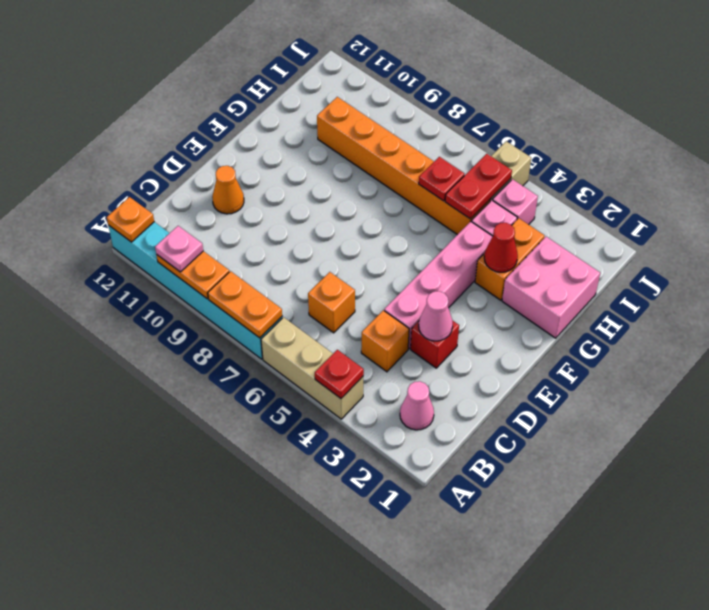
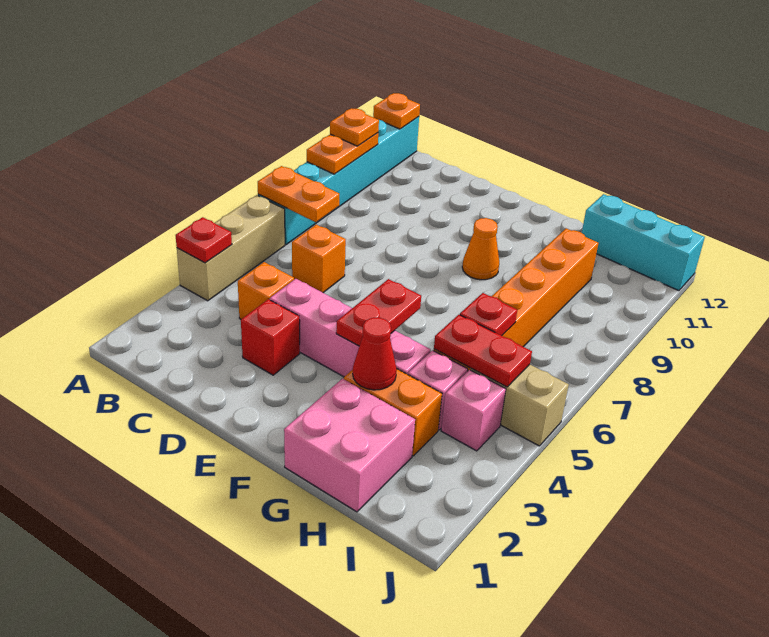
orange plate A7:A8 level 2 -> orange plate A7:B7 level 2
pink plate A10 level 3 -> orange plate A10 level 3
pink cone B2 level 1 -> none
pink cone D3 level 2 -> none
orange cone D11 level 1 -> orange cone F9 level 1
none -> red plate F4:F5 level 2
none -> cyan brick H12:J12 level 1

